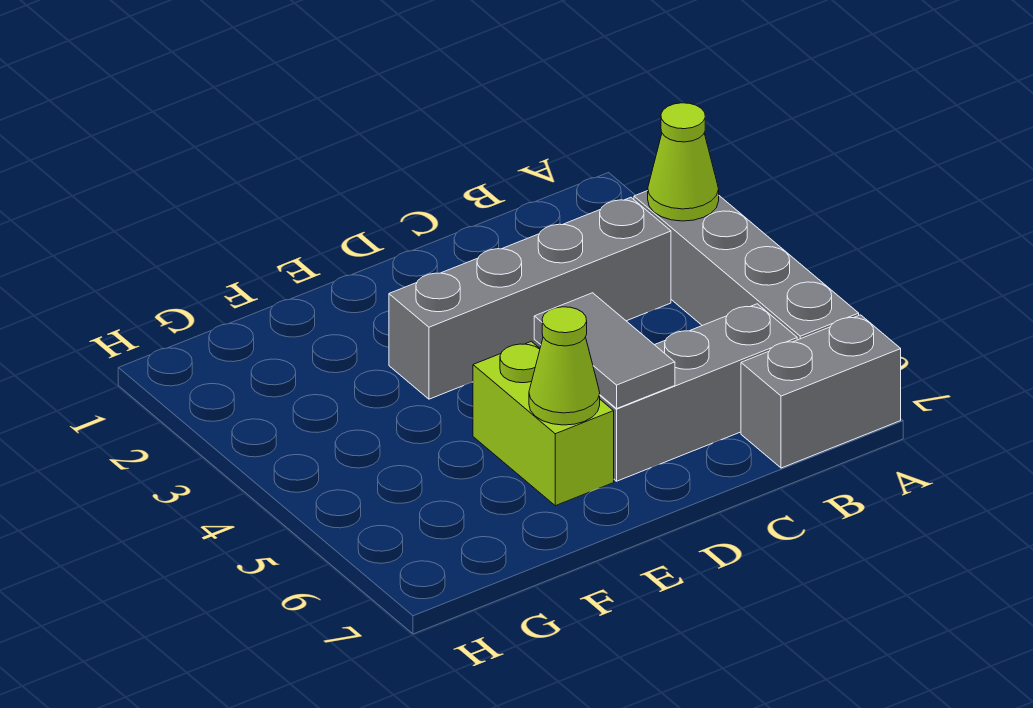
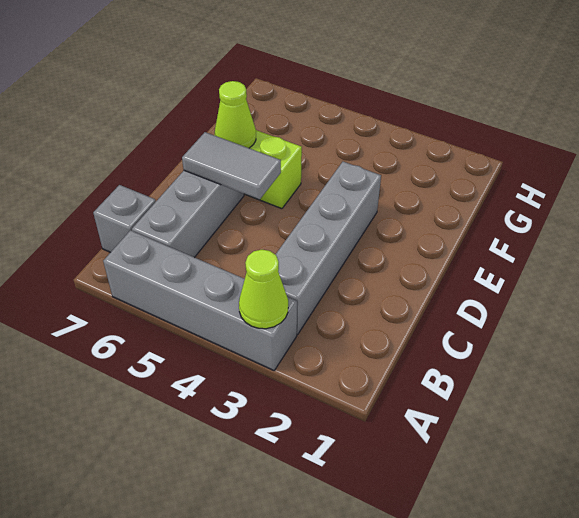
grey brick A7:B7 level 1 -> grey brick B7 level 1

